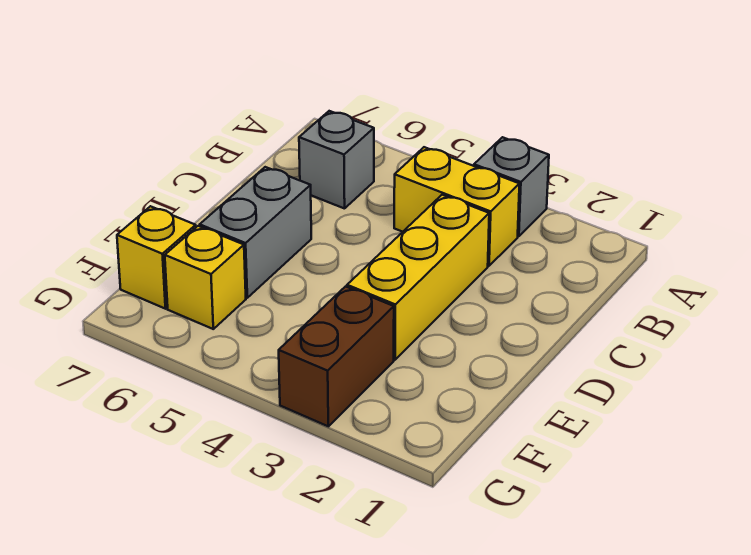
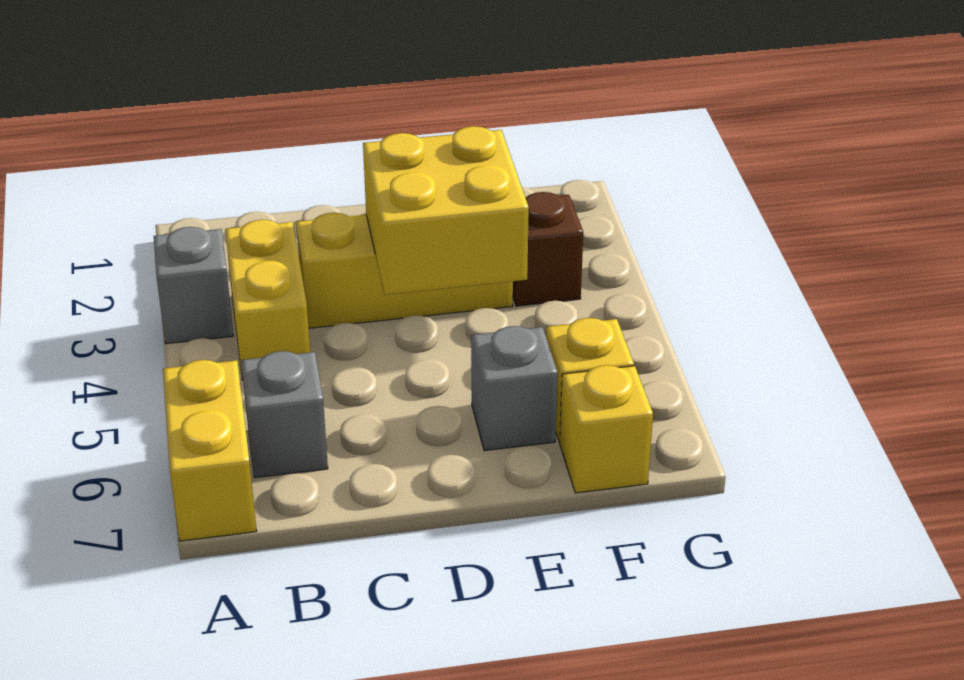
none -> yellow brick A6:A7 level 1
none -> yellow brick D3:E4 level 2
grey brick D6:E6 level 1 -> grey brick E6 level 1
brown brick F3:G3 level 1 -> brown brick F3 level 1

